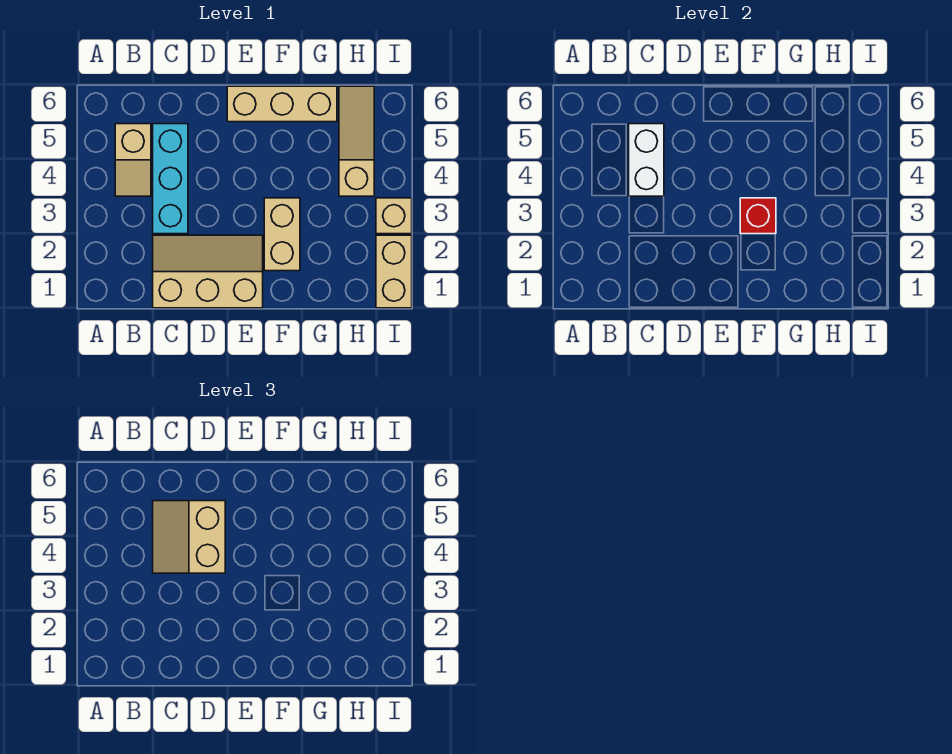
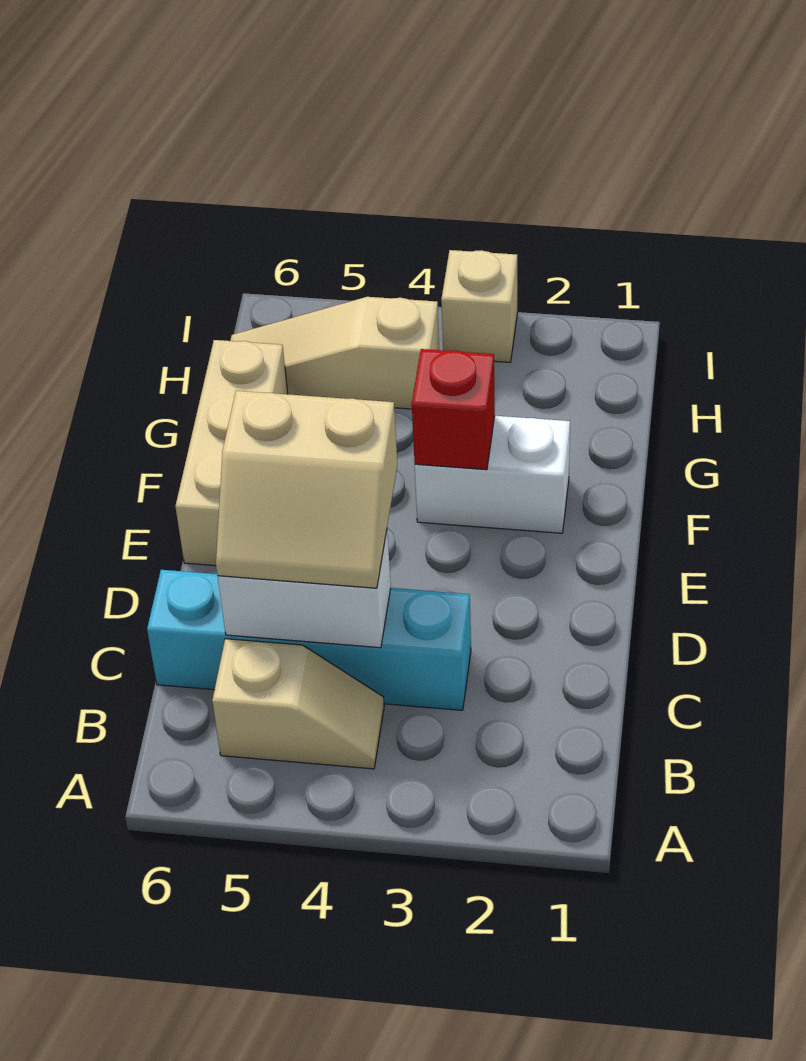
tan slope C1:E2 level 1 top 1 -> none
cyan brick C3:C5 level 1 -> cyan brick C3:C6 level 1
tan brick F2:F3 level 1 -> white brick F2:F3 level 1
tan brick I1:I2 level 1 -> none

